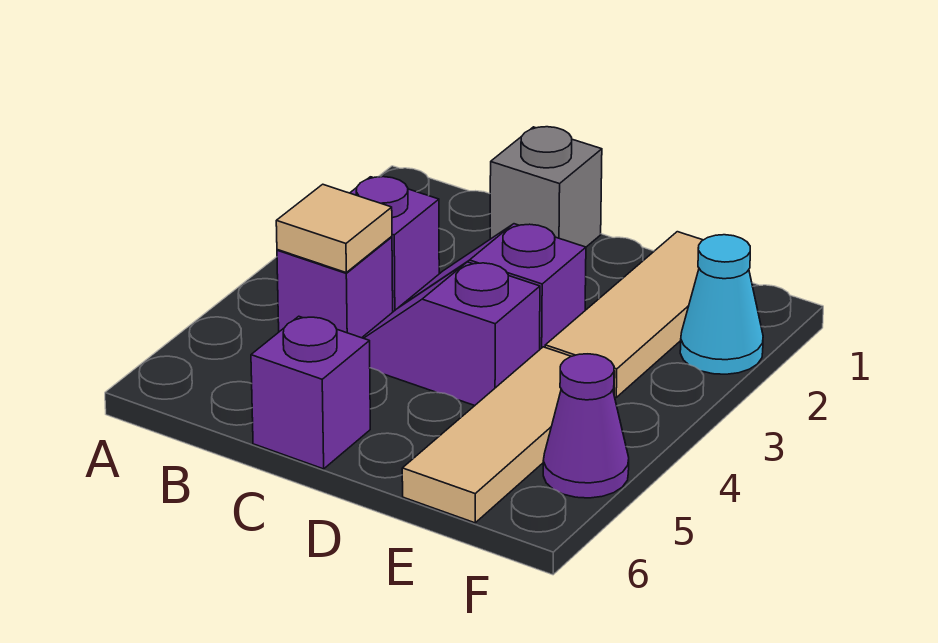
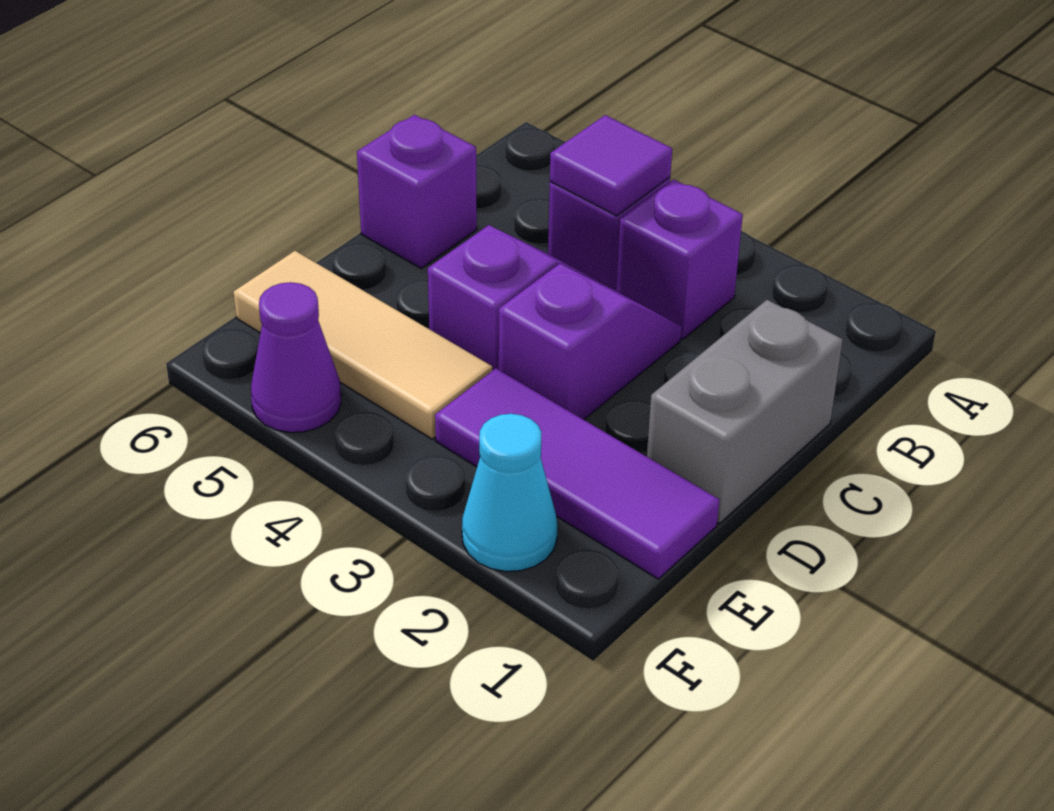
tan tile B4 level 2 -> purple tile B4 level 2
grey brick C1 level 1 -> grey brick C1:D1 level 1
tan tile E1:E3 level 1 -> purple tile E1:E3 level 1

